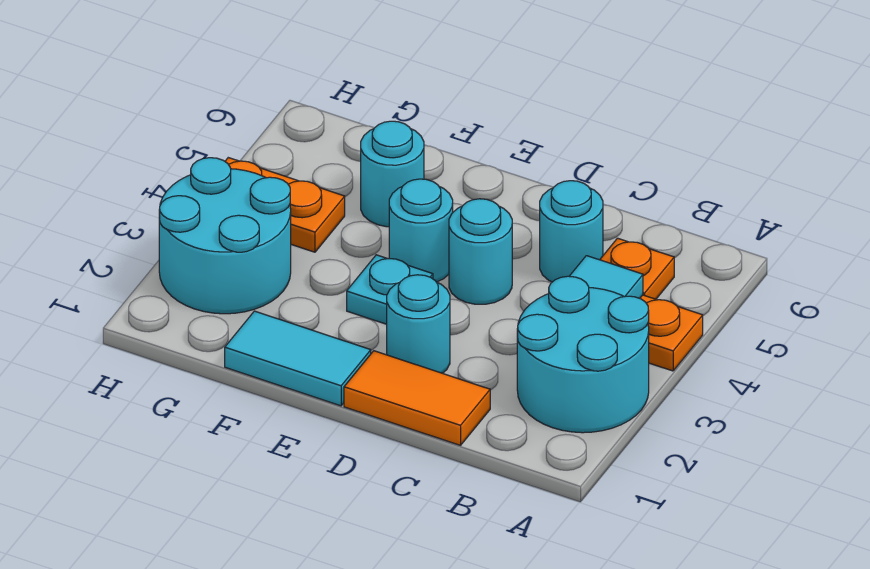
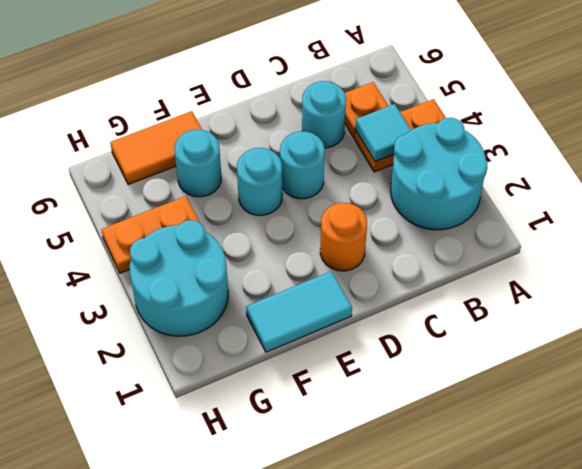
orange tile C1:D1 level 1 -> orange tile F6:G6 level 1
cyan round brick D2 level 1 -> orange round brick D2 level 1
cyan plate E3 level 1 -> none

